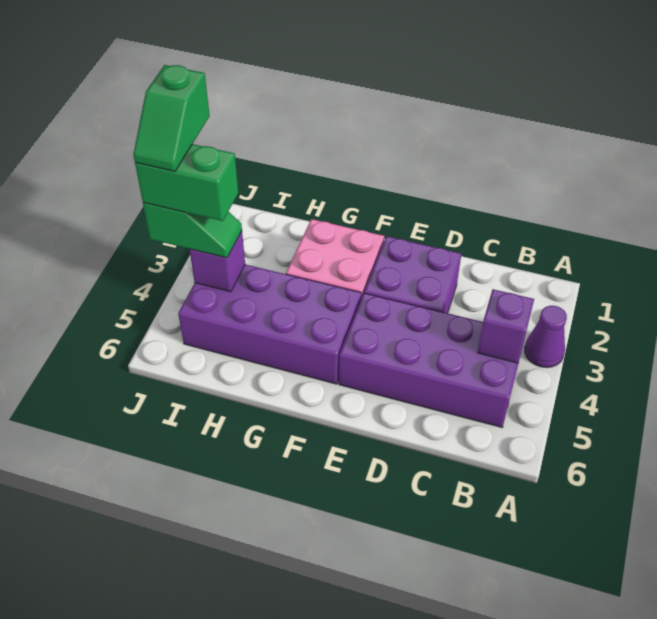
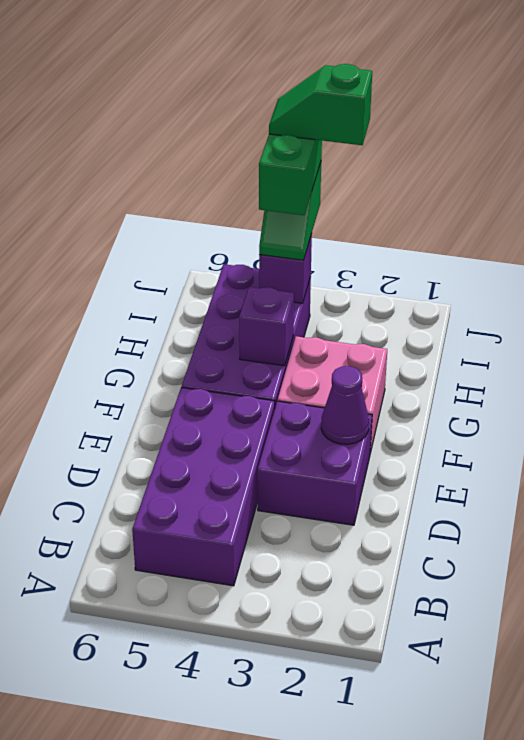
purple cone A3 level 1 -> purple cone E2 level 2
purple brick B4 level 2 -> purple brick G4 level 2

